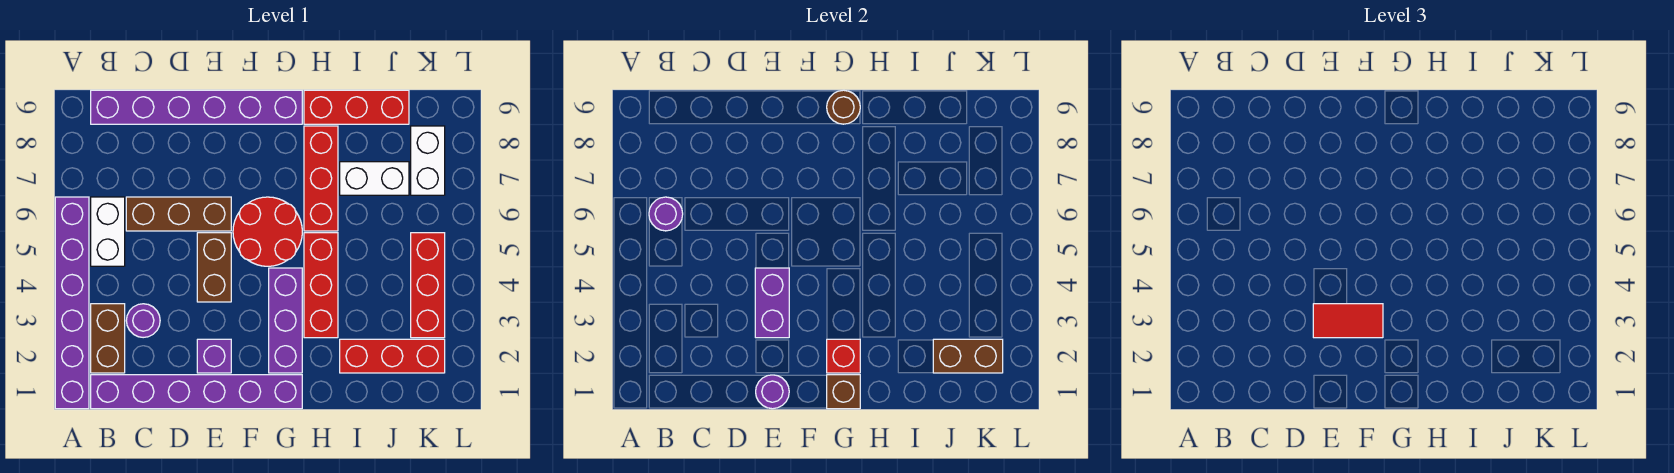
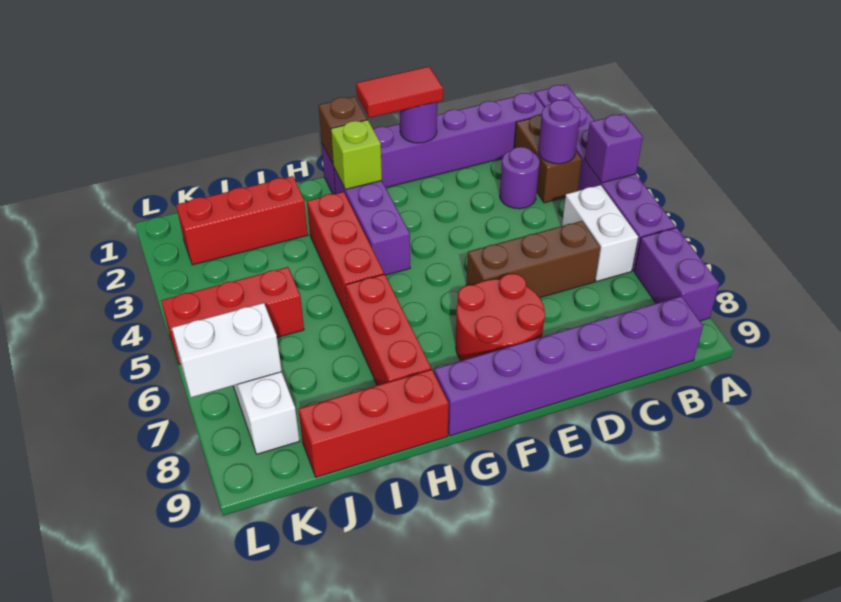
purple round brick B6 level 2 -> purple round brick B3 level 2
purple brick E2 level 1 -> purple brick A4 level 2
purple brick E3:E4 level 2 -> purple brick A7:A8 level 1
red tile E3:F3 level 3 -> red tile E1:F1 level 3
brown brick E4:E5 level 1 -> none
red round brick F5:G6 level 1 -> red round brick E7:F8 level 1
red brick G2 level 2 -> lime brick G2 level 2
brown round brick G9 level 2 -> none
white brick I7:J7 level 1 -> white brick K7:L7 level 2
brown brick J2:K2 level 2 -> none
red brick K3:K5 level 1 -> red brick J5:L5 level 1

